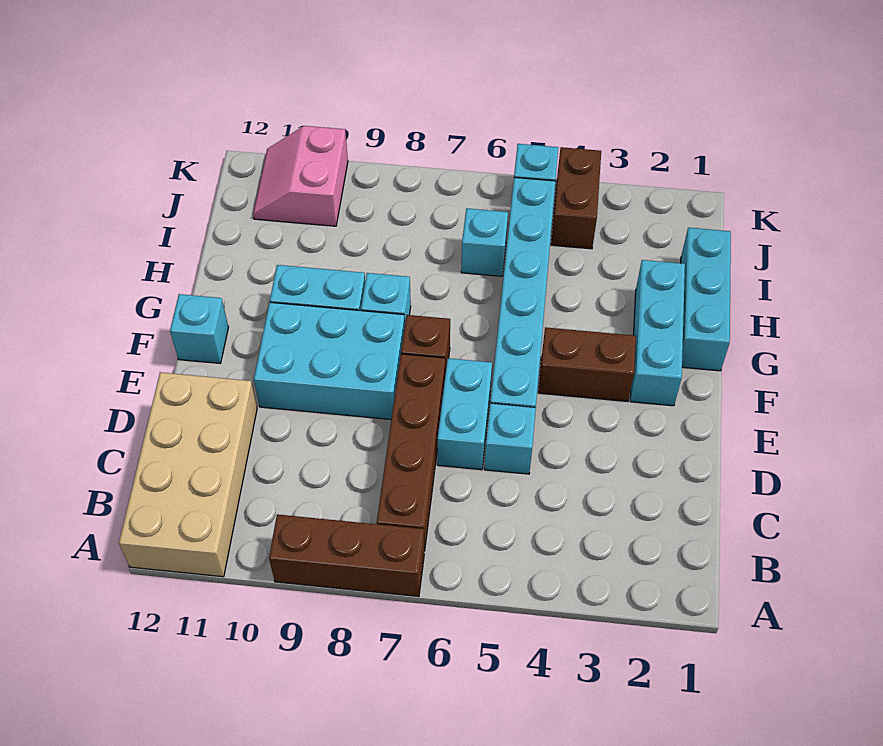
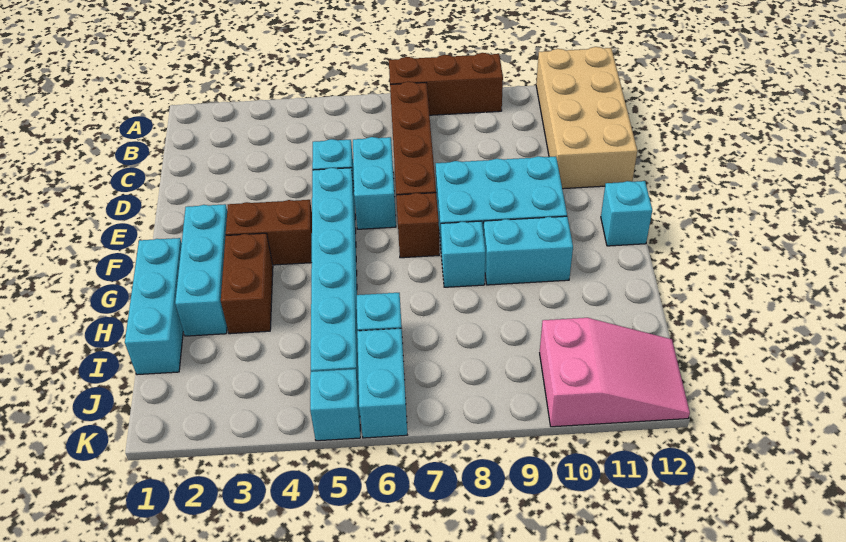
brown brick J4:K4 level 1 -> brown brick G3:H3 level 1
none -> cyan brick J6:K6 level 1
pink slope J10:K11 level 1 top 10 -> pink slope J10:K12 level 1 top 10

